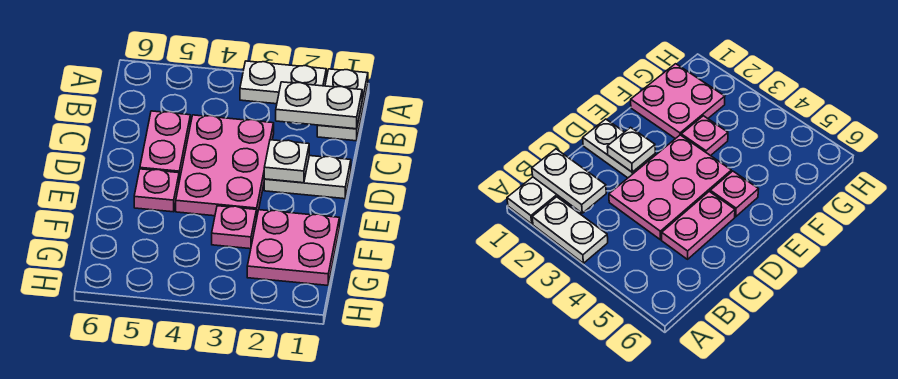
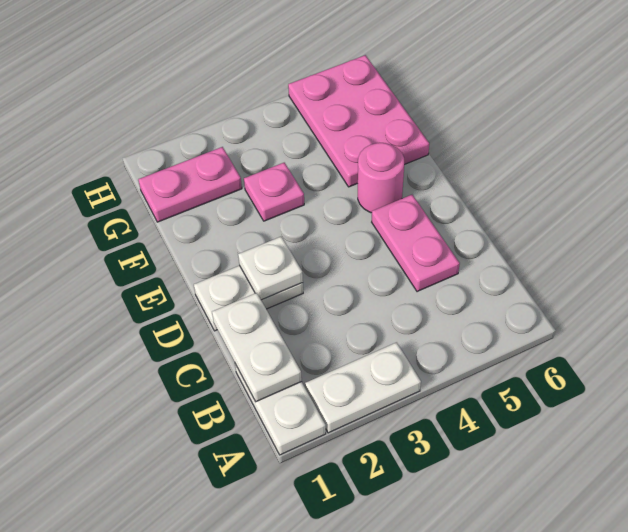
white plate B1:B2 level 2 -> white plate B1:C1 level 2
pink plate C3:E4 level 1 -> pink plate F5:H6 level 1
pink plate E5 level 1 -> pink round brick E5 level 1
pink plate F1:G2 level 1 -> pink plate G1:G2 level 1

